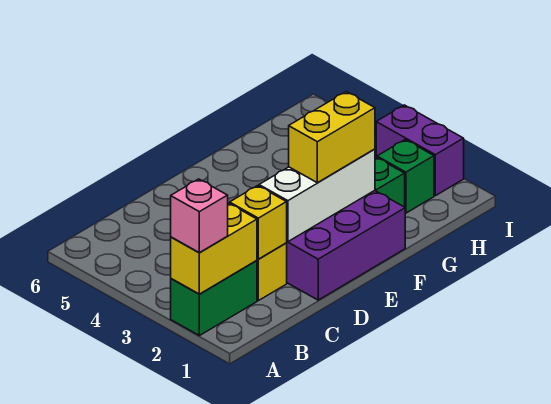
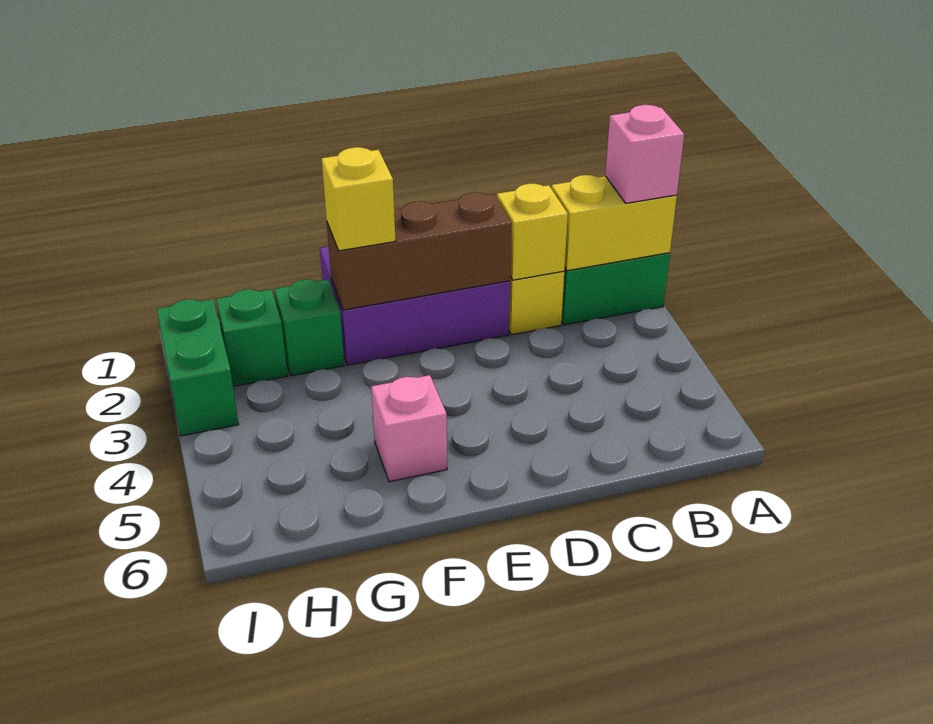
white brick D2:F2 level 2 -> brown brick D2:F2 level 2
yellow brick E2:F2 level 3 -> yellow brick F2 level 3
none -> pink brick F5 level 1
purple brick I2:I3 level 1 -> green brick I2:I3 level 1

